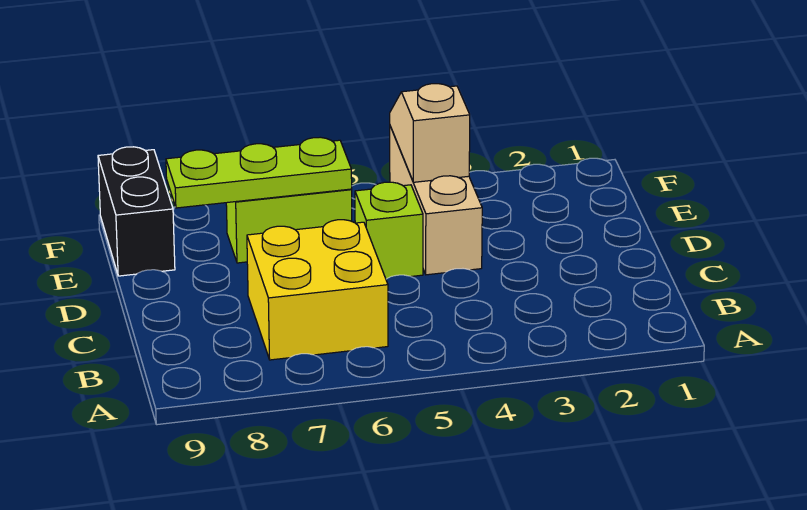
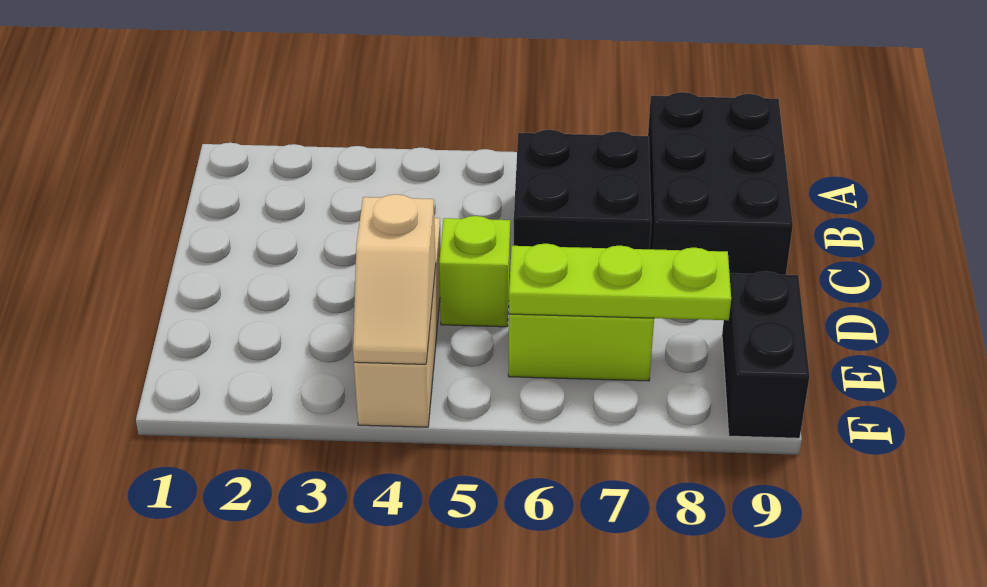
none -> black brick A8:C9 level 1
yellow brick B6:C7 level 1 -> black brick B6:C7 level 1

